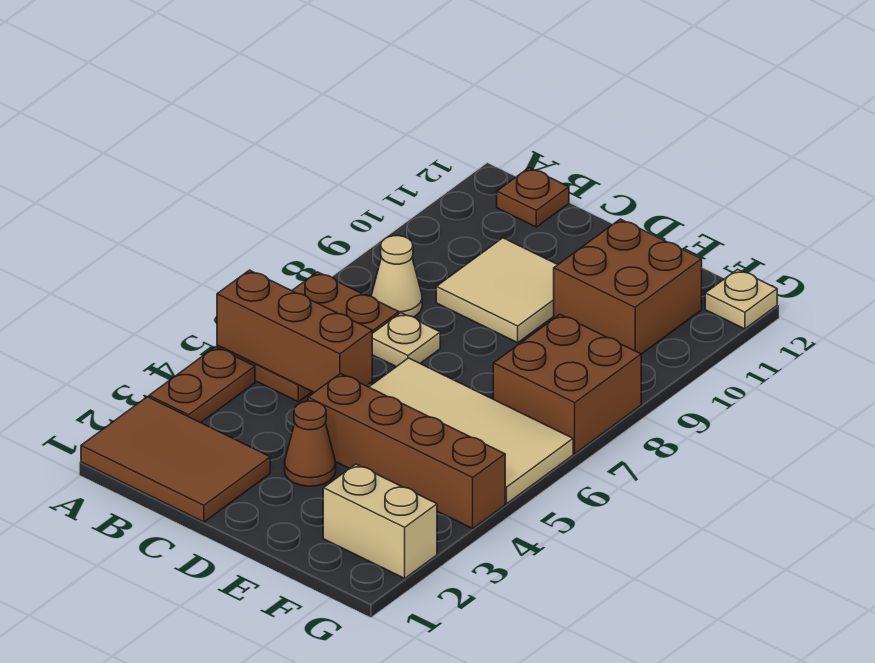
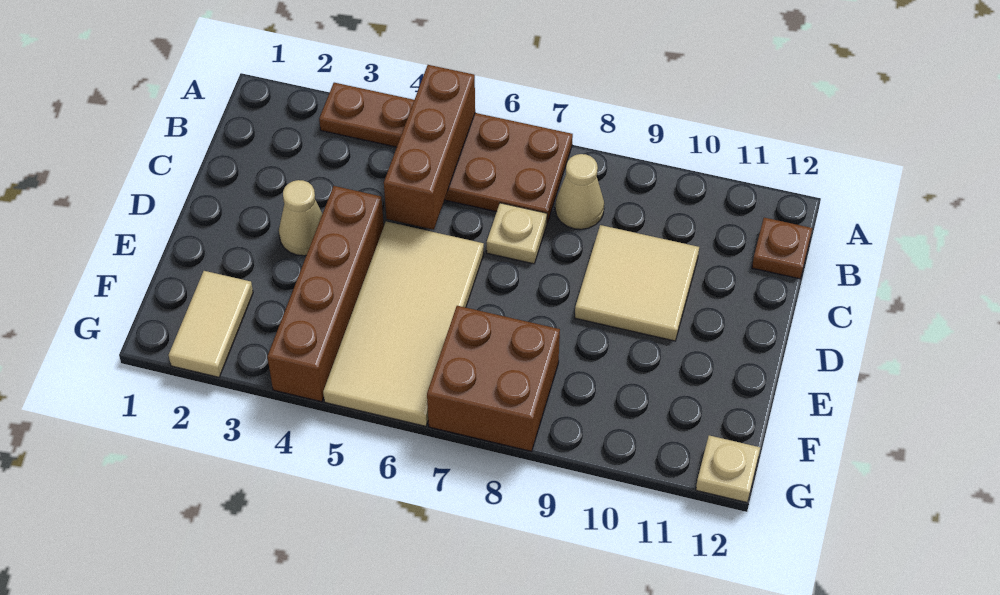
brown tile A1:C2 level 1 -> none
brown cone D3 level 1 -> tan cone D3 level 1
brown brick E10:F11 level 1 -> none
tan brick F2:G2 level 1 -> tan tile F2:G2 level 1

